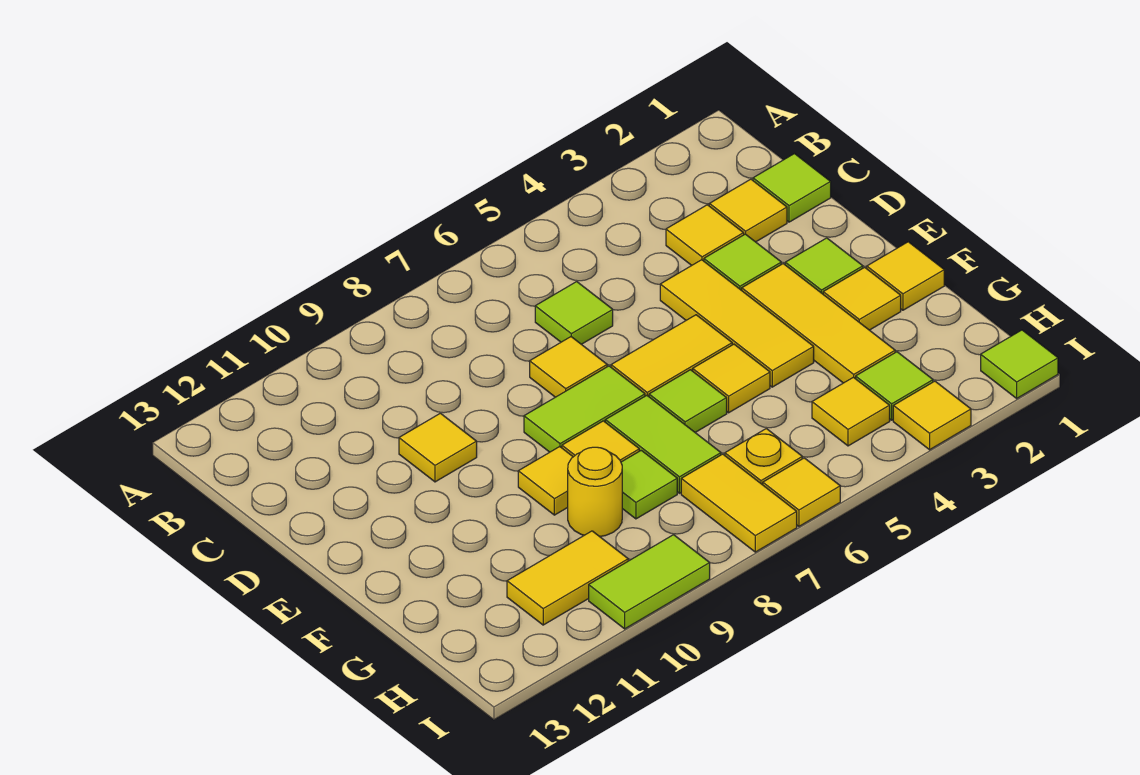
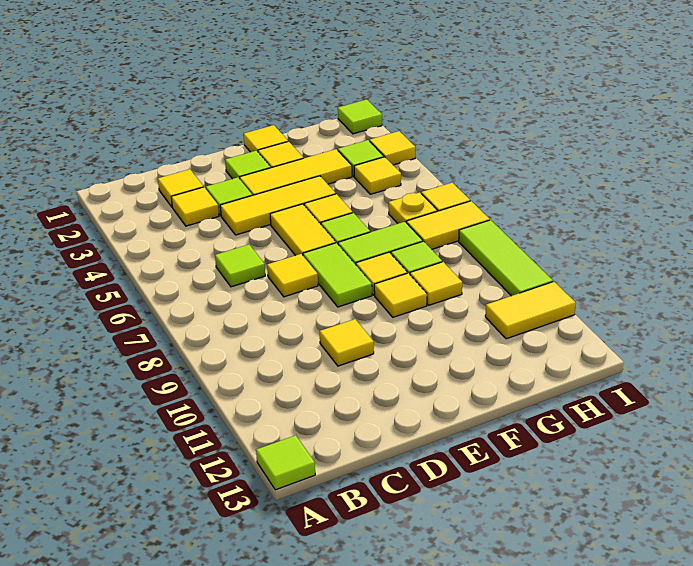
lime tile C1 level 1 -> lime tile A13 level 1
yellow round brick G9 level 1 -> yellow tile G9 level 1
yellow tile H10:H11 level 1 -> yellow tile H11:I11 level 1
lime tile I9:I10 level 1 -> lime tile I8:I10 level 1

